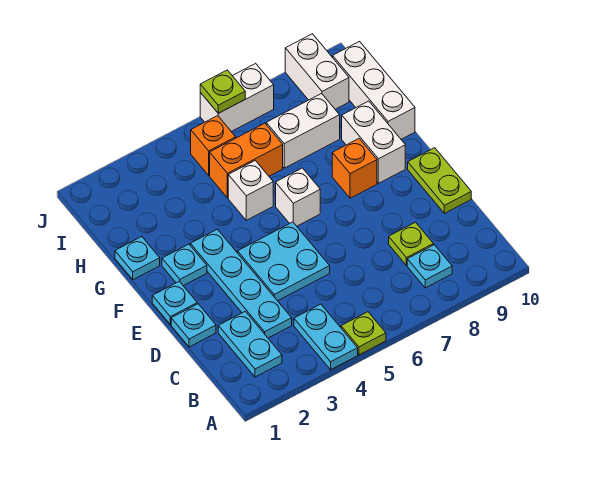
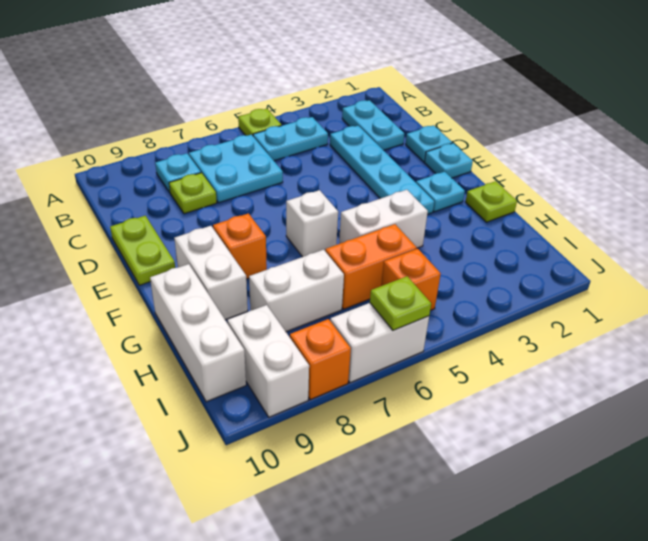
cyan plate A4:B4 level 1 -> cyan plate B4:B5 level 1
cyan plate D4:E5 level 1 -> cyan plate B6:C7 level 1
cyan plate G1 level 1 -> lime plate G1 level 1
white brick G5 level 1 -> white brick G4:G5 level 1
none -> orange brick J8 level 1

